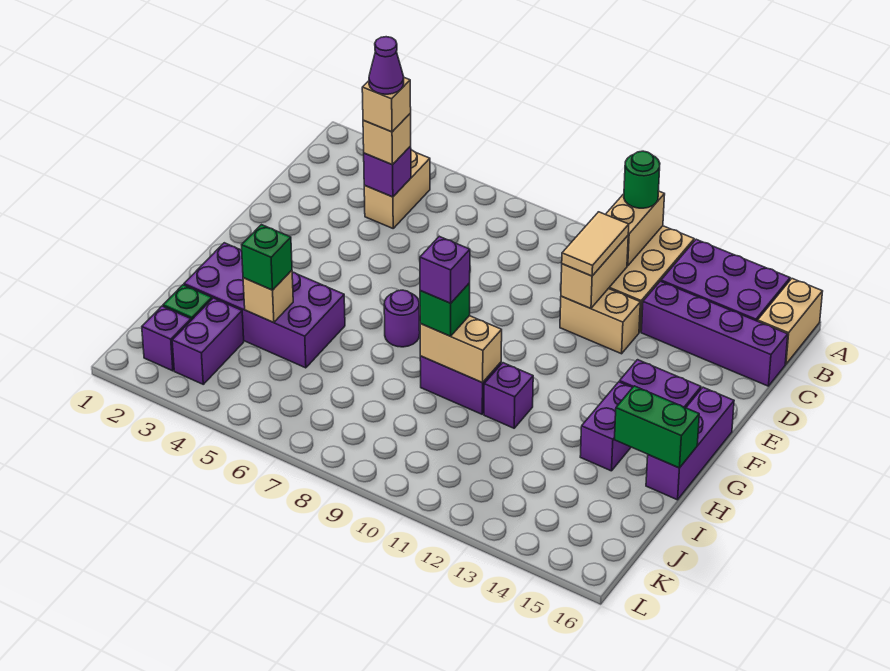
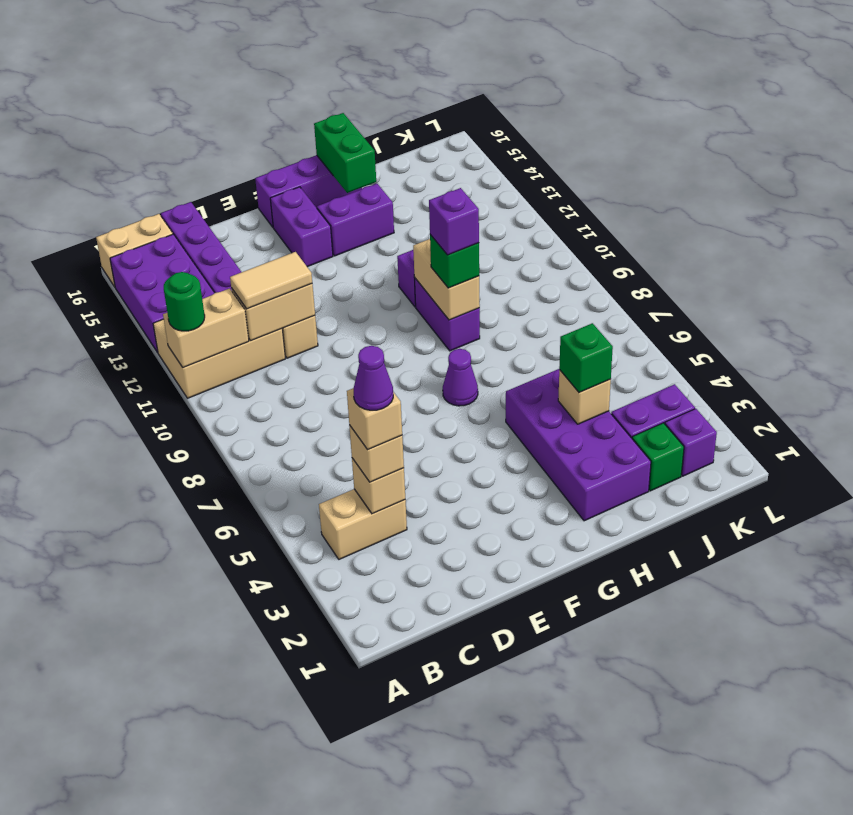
purple brick C4 level 2 -> tan brick C4 level 2
purple round brick G7 level 1 -> purple cone G7 level 1

